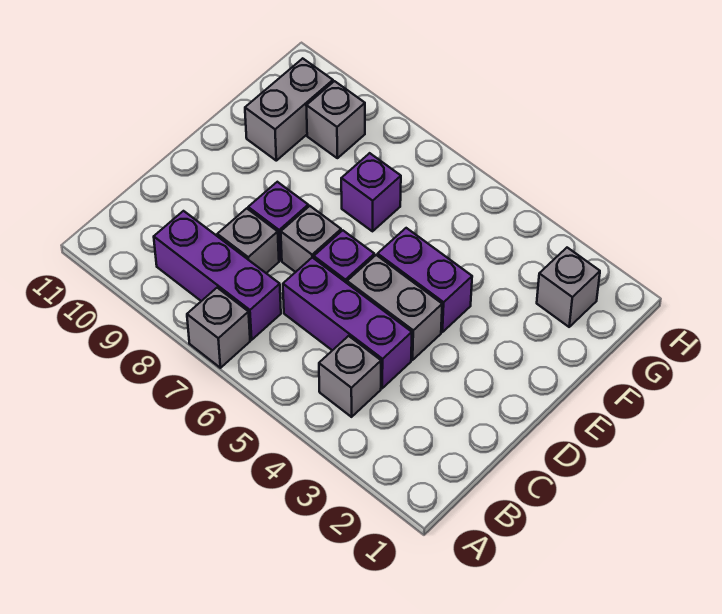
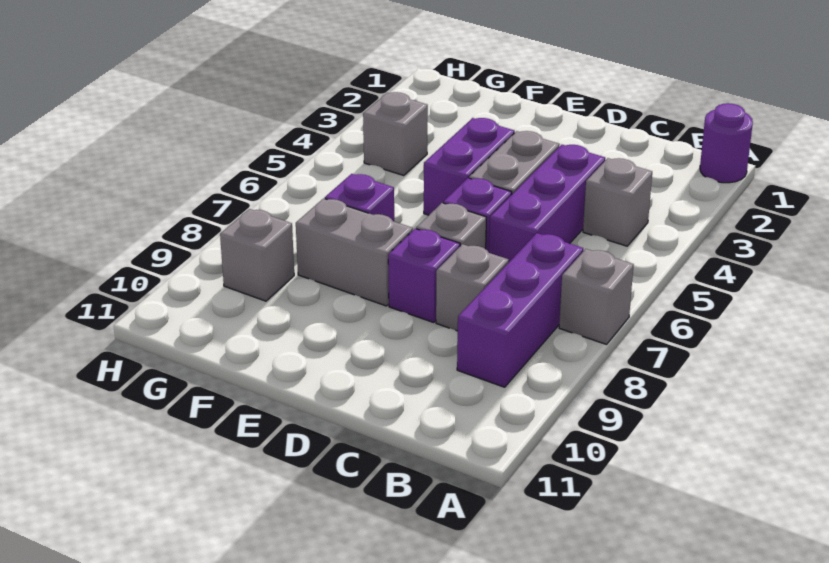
none -> purple round brick A1 level 1
grey brick F10:G10 level 1 -> grey brick E8:F8 level 1
grey brick G2 level 1 -> grey brick G4 level 1

